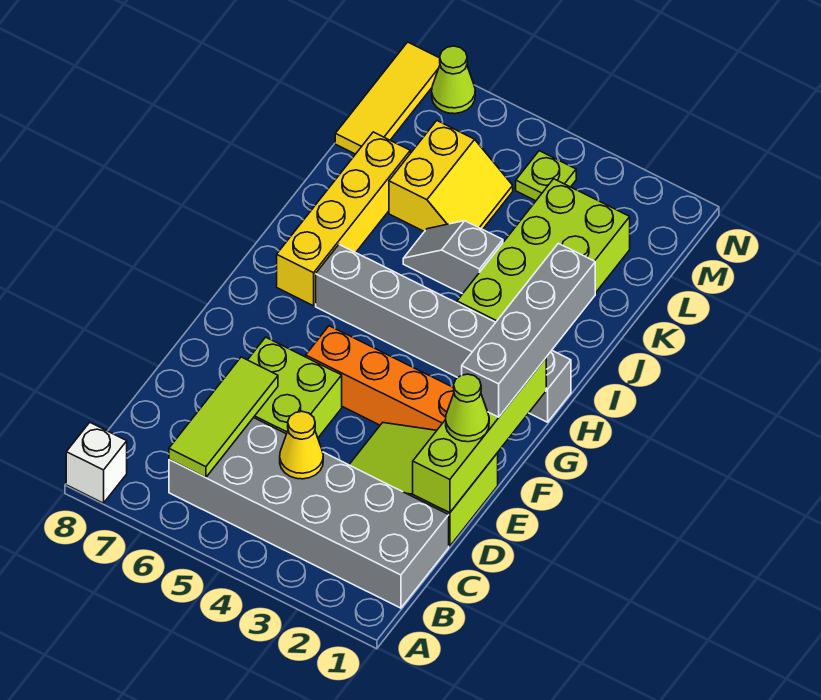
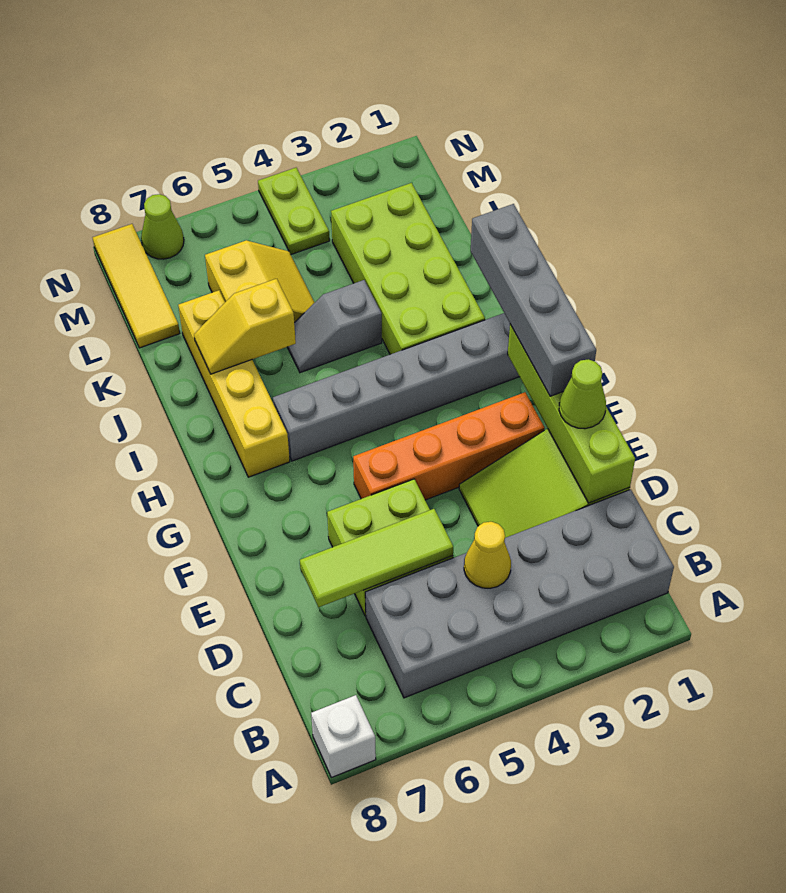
lime tile B6:D6 level 2 -> lime tile D5:D7 level 2
none -> yellow slope J6:J7 level 2 top 6
lime plate M4 level 1 -> lime plate M4:N4 level 1

